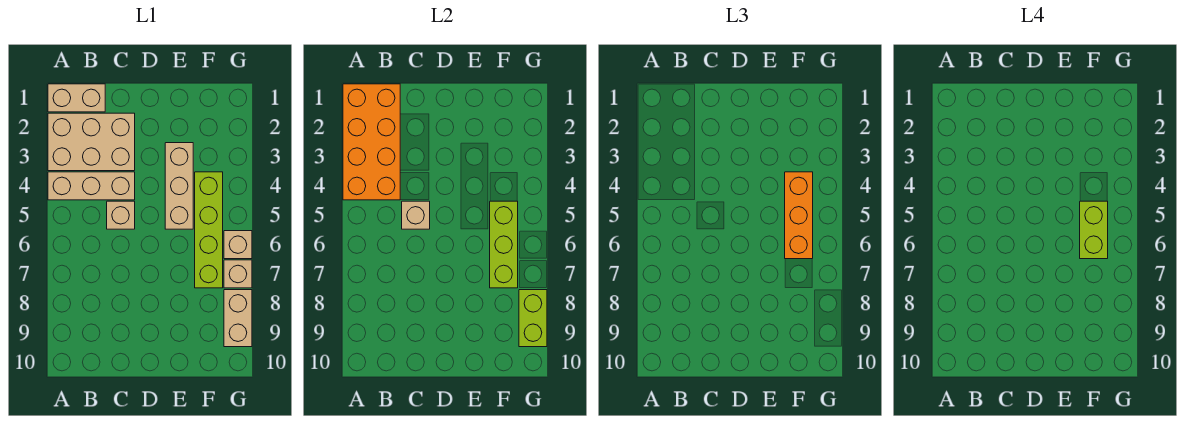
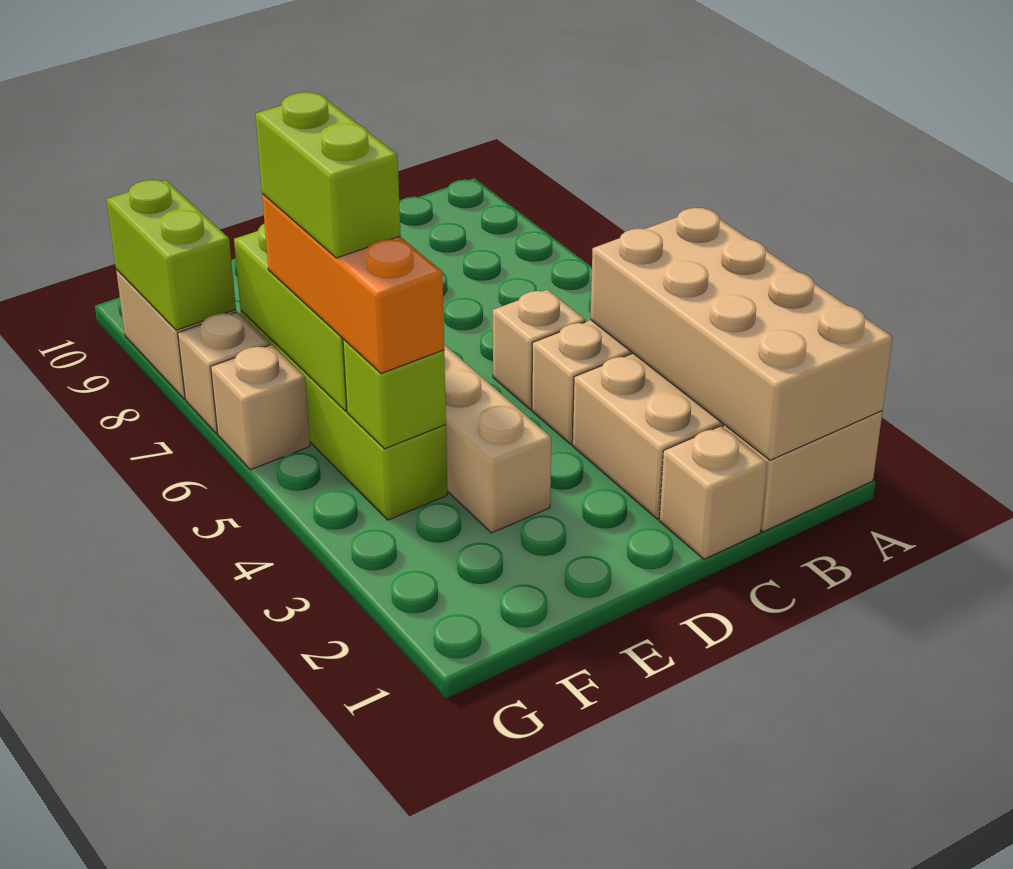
orange brick A1:B4 level 2 -> tan brick A1:B4 level 2
tan brick C5 level 2 -> tan brick C1 level 1
none -> lime brick F4 level 2

